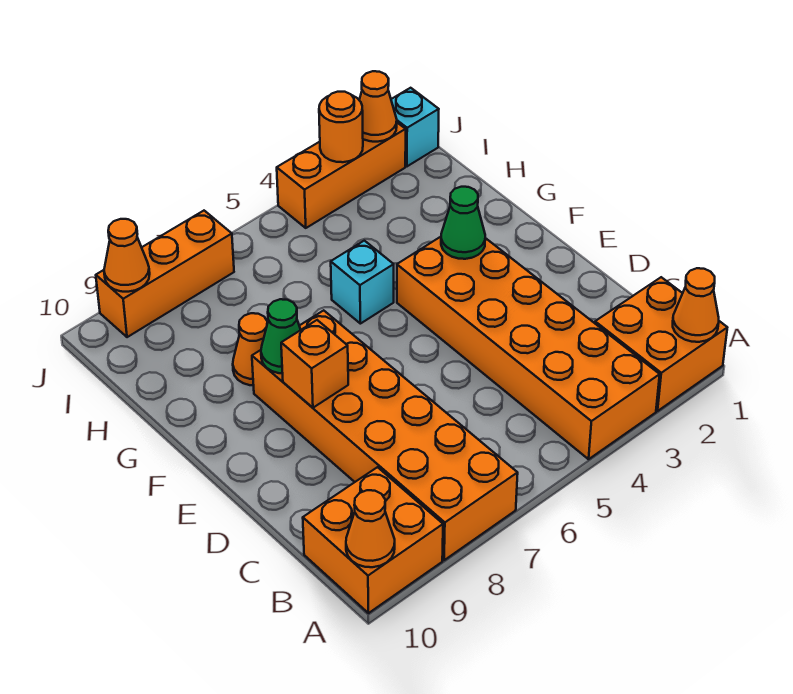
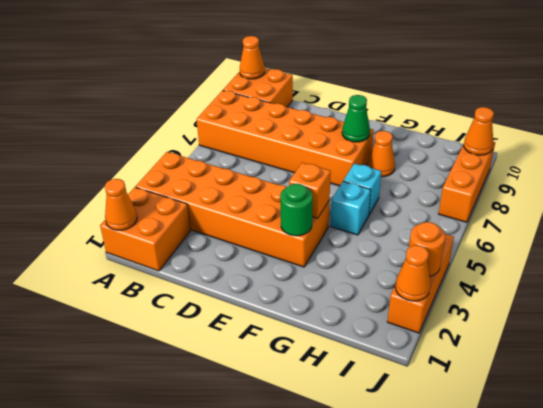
orange brick E8 level 2 -> orange brick F4 level 2
green cone F3 level 2 -> green round brick F3 level 2
cyan brick J1 level 1 -> cyan brick G6 level 1

